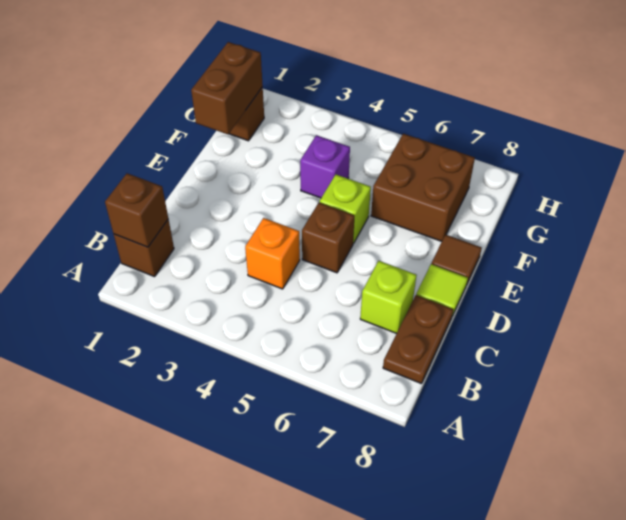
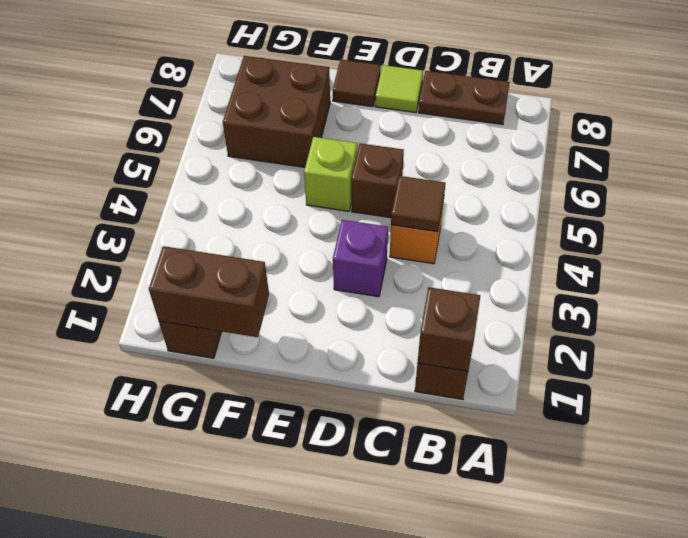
none -> brown tile C4 level 2
lime brick C7 level 1 -> none
purple brick F4 level 1 -> purple brick D3 level 1

